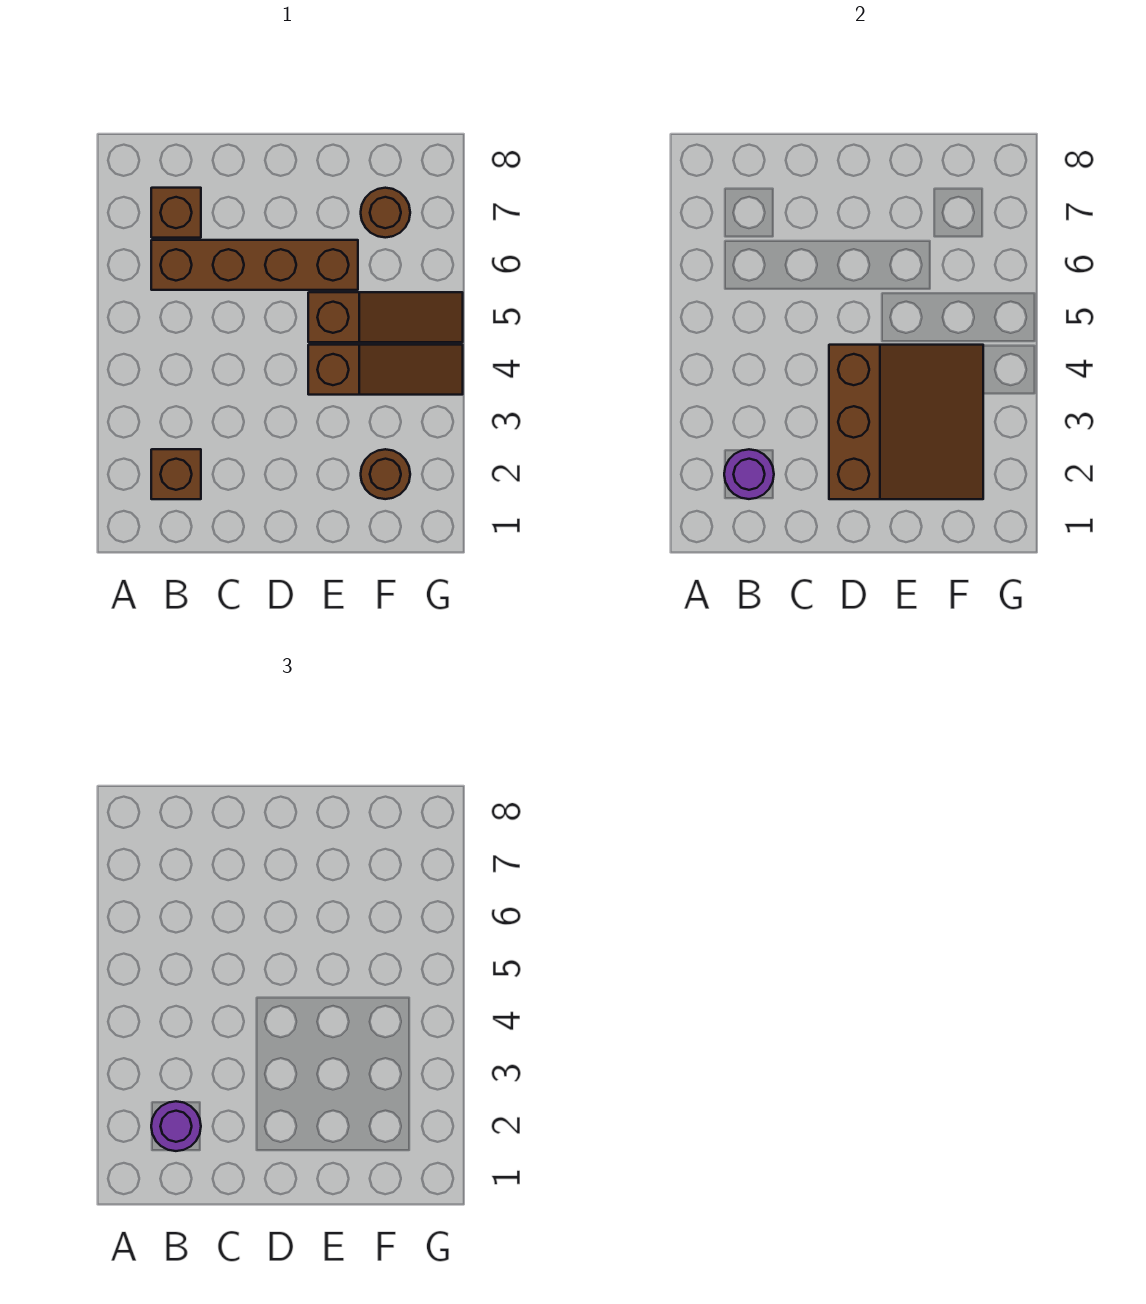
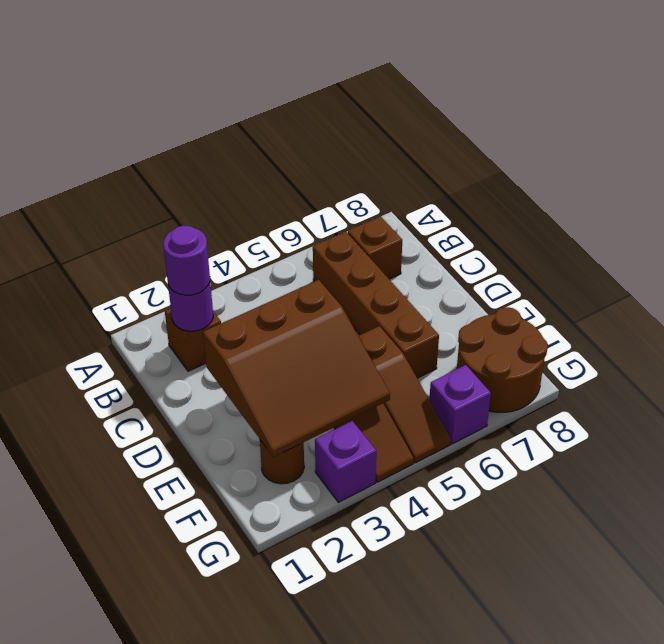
brown round brick F7 level 1 -> brown round brick F7:G8 level 1
none -> purple brick G3 level 1
none -> purple brick G6 level 1

